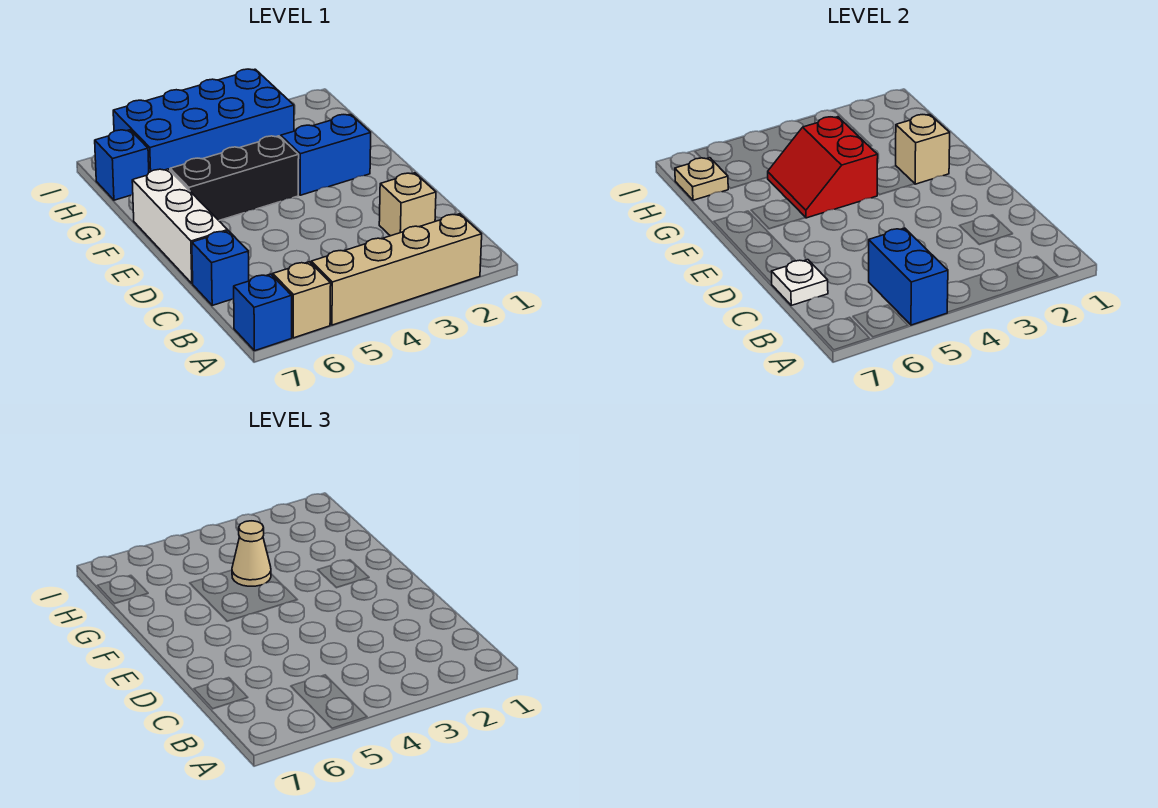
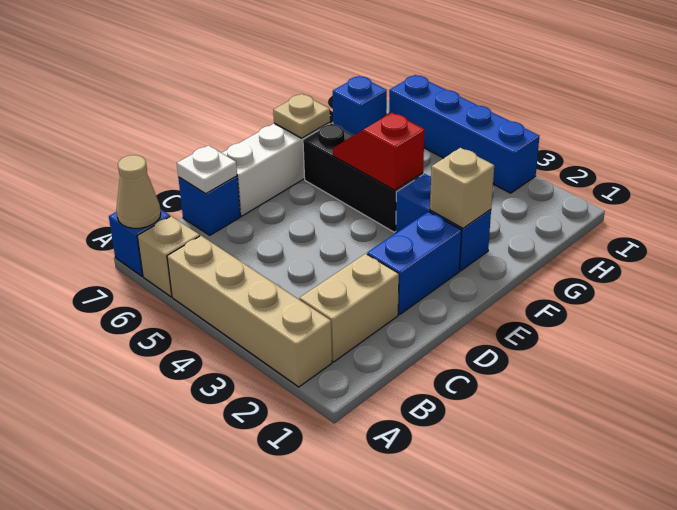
blue brick A5:B5 level 2 -> blue brick D2:E2 level 1
tan brick C2 level 1 -> tan brick B2:C2 level 1
red slope F4:G5 level 2 top 4 -> red slope F4:F5 level 2 top 4
tan cone G4 level 3 -> tan cone A7 level 2
blue brick H3:I6 level 1 -> blue brick I3:I6 level 1
tan plate H7 level 2 -> tan plate F7 level 2

